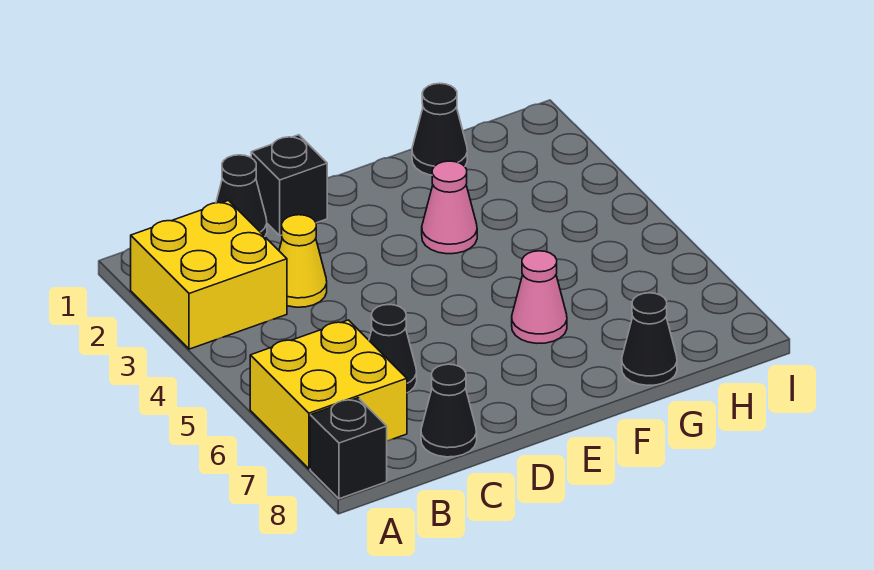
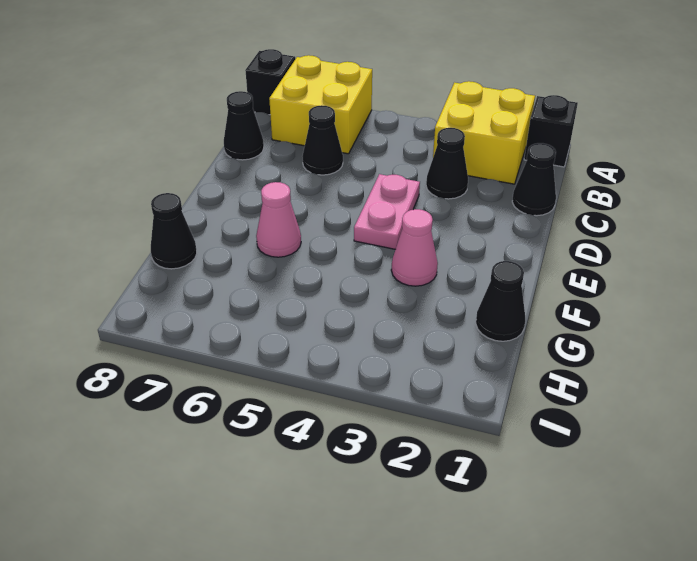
yellow cone C3 level 1 -> black cone C3 level 1
black brick D1 level 1 -> black brick A1 level 1
none -> pink plate D4:E4 level 1

